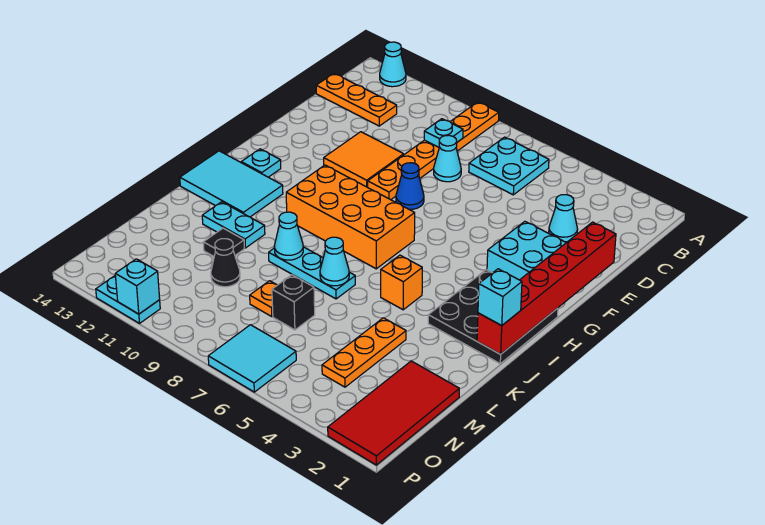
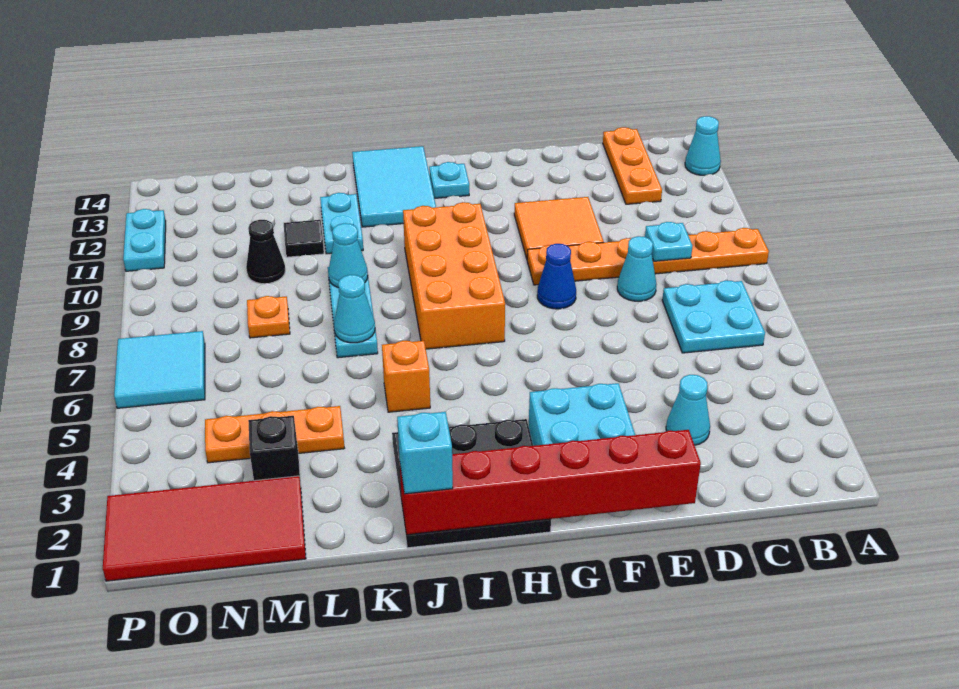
black brick M7 level 1 -> black brick M3 level 1
cyan brick P11 level 2 -> none

